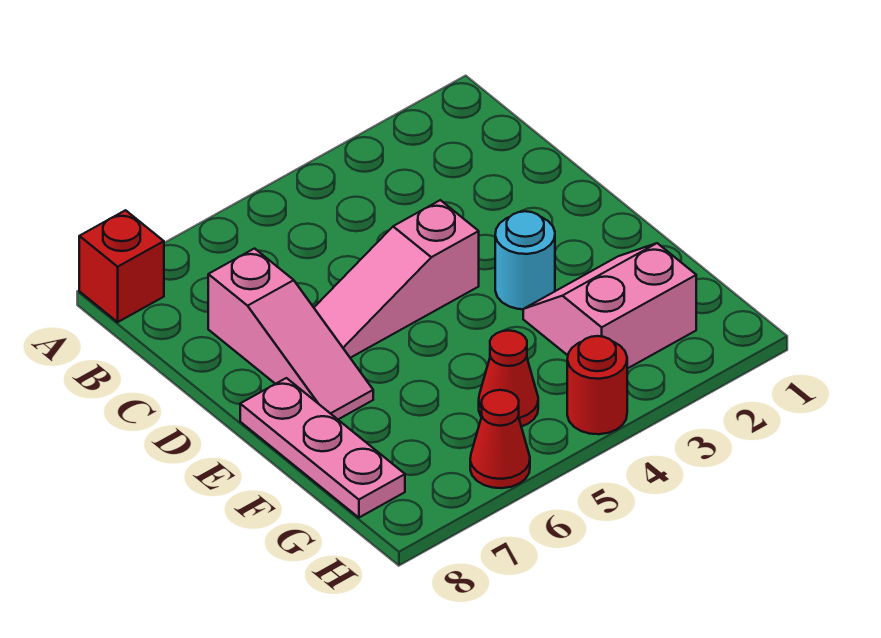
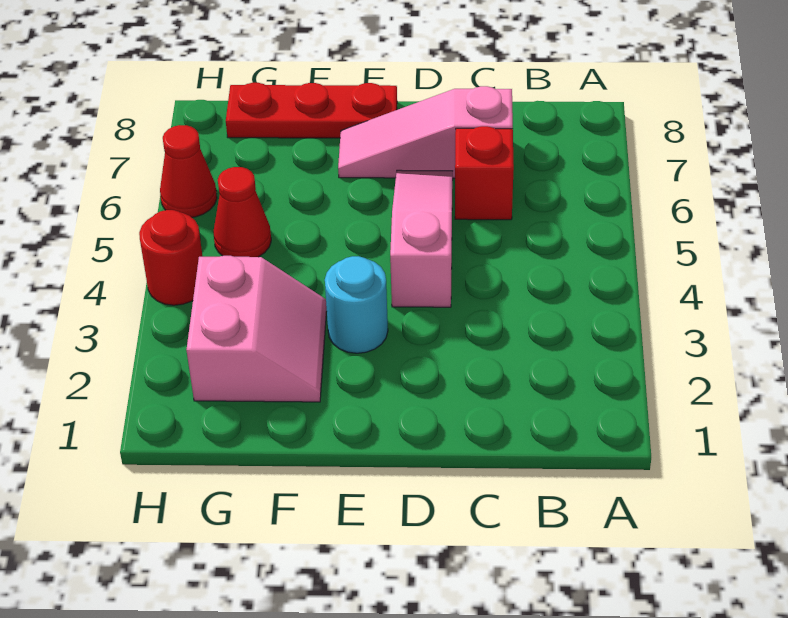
red brick A8 level 1 -> red brick C6 level 1
pink plate E8:G8 level 1 -> red plate E8:G8 level 1

